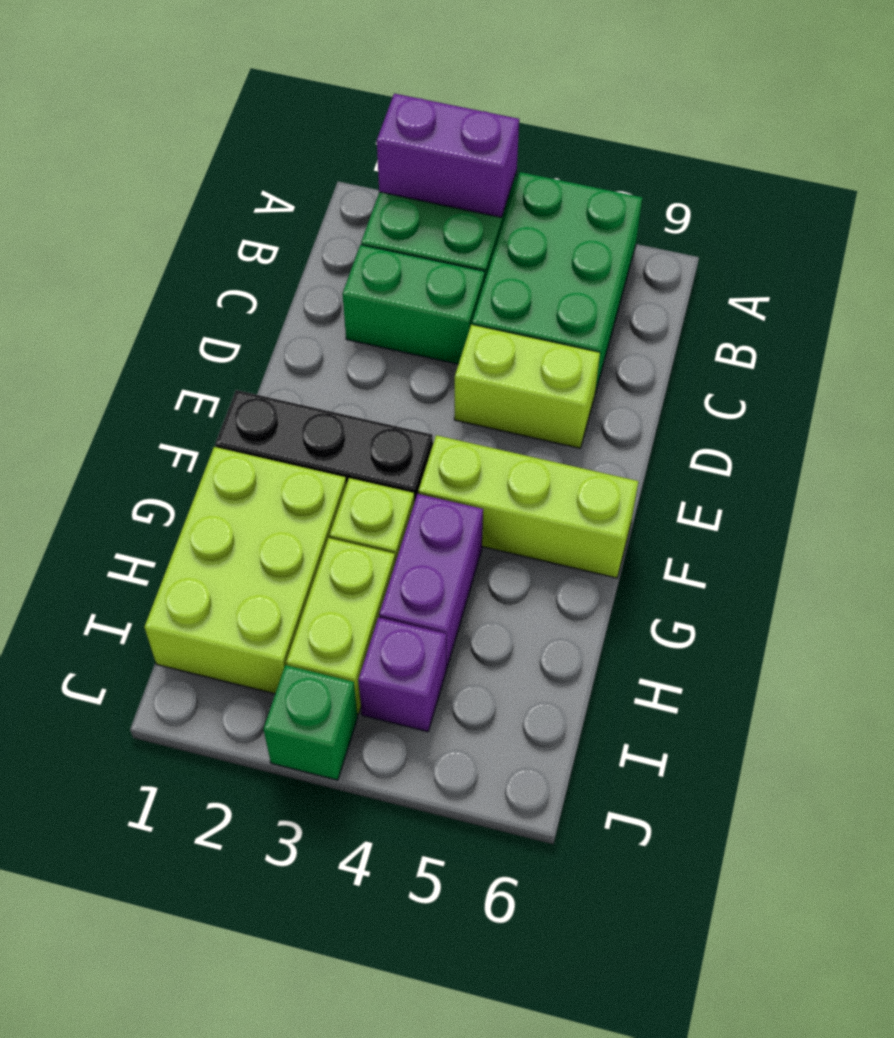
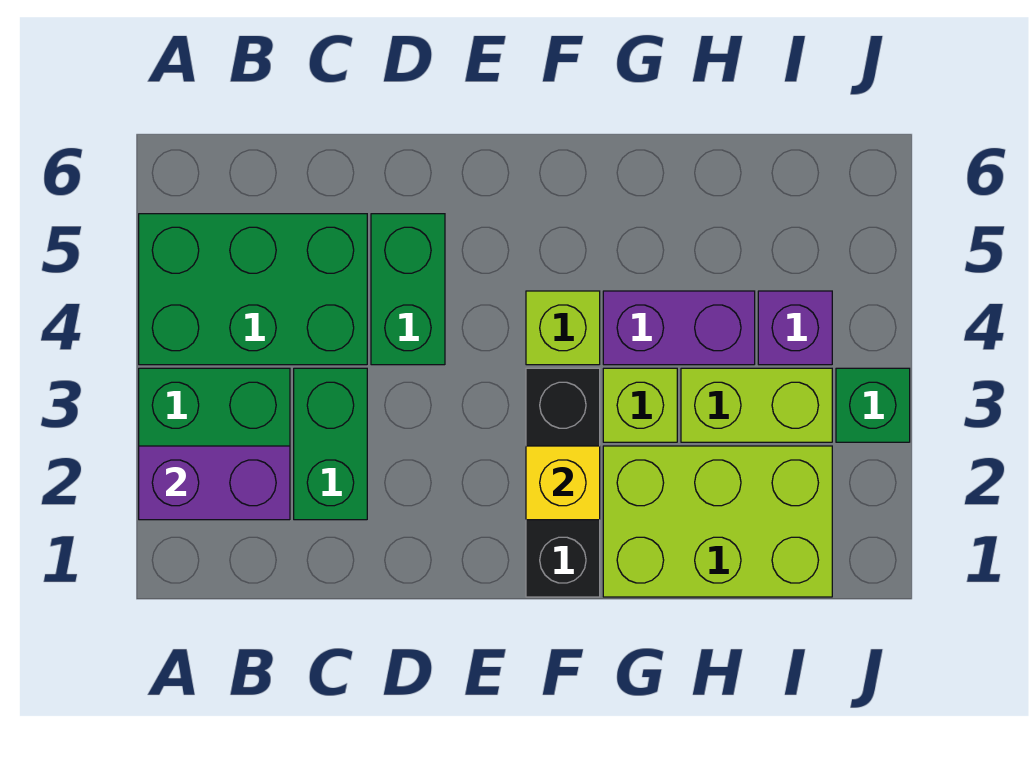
purple brick A2:A3 level 2 -> purple brick A2:B2 level 2
lime brick D4:D5 level 1 -> green brick D4:D5 level 1
none -> yellow brick F2 level 2
lime brick F4:F6 level 1 -> lime brick F4 level 1

